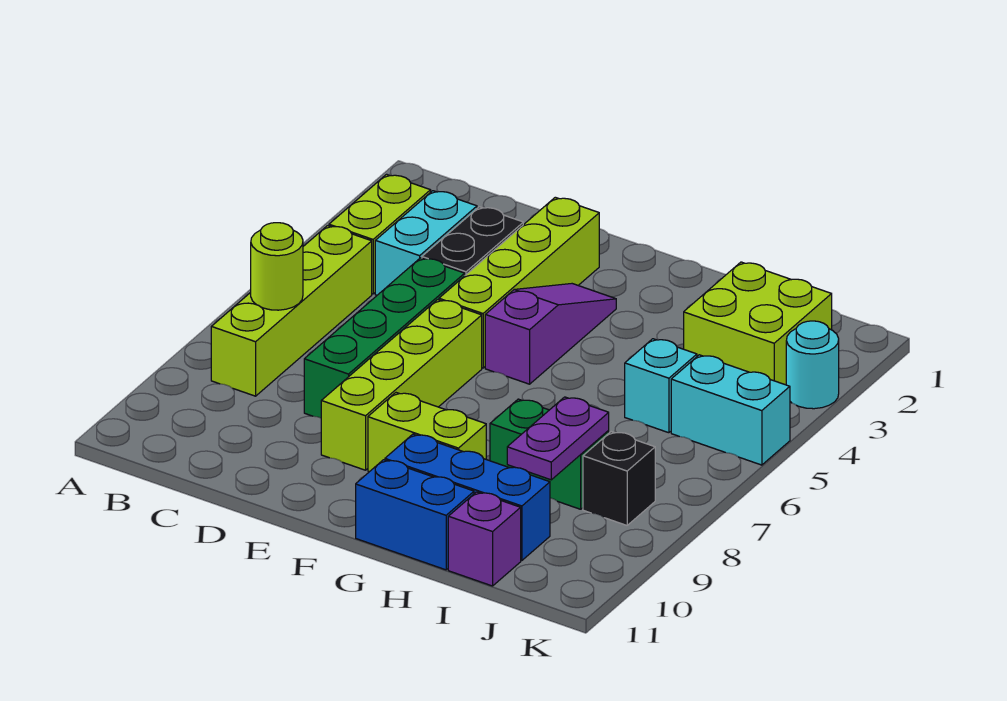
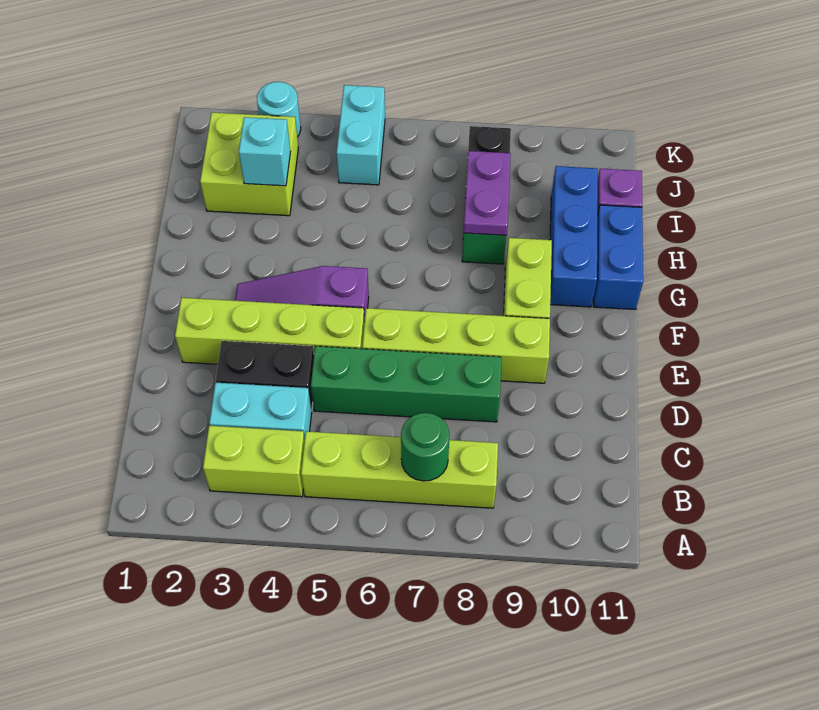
lime round brick B7 level 2 -> green round brick B7 level 2
cyan brick I5 level 1 -> cyan brick I3 level 2
purple plate I8:I9 level 2 -> purple plate H8:I8 level 2

